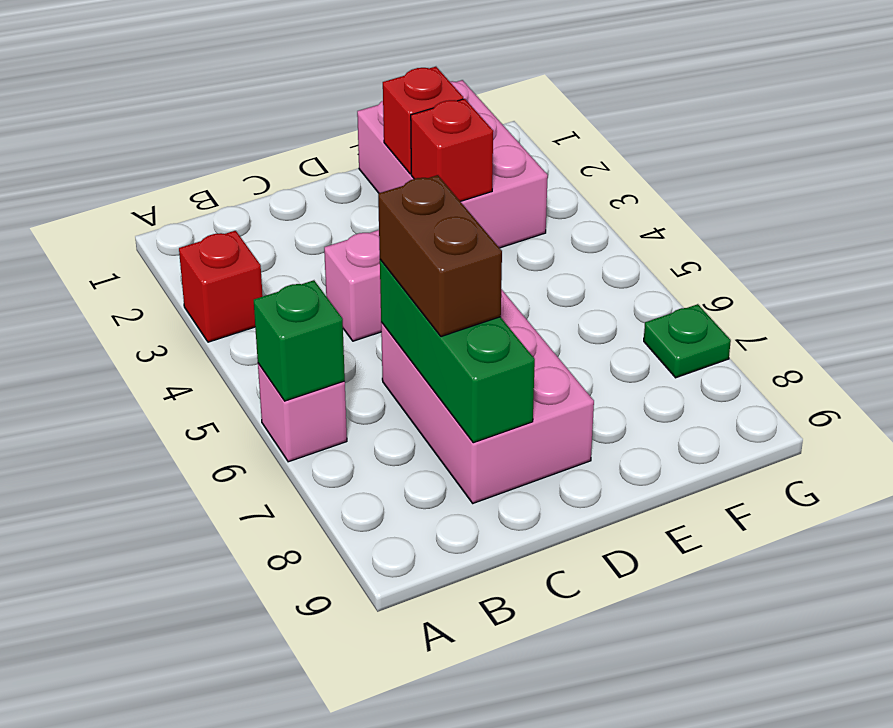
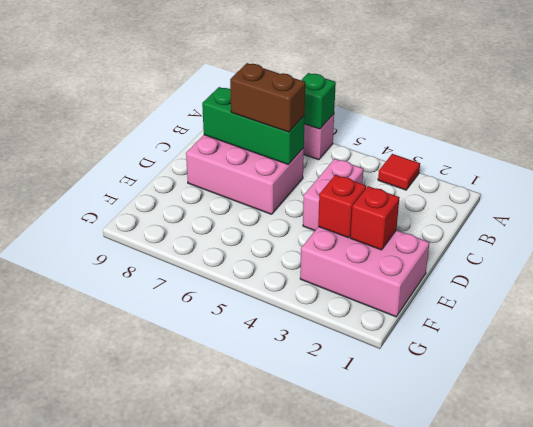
red brick A3 level 1 -> red tile A3 level 1
green plate G7 level 1 -> none

